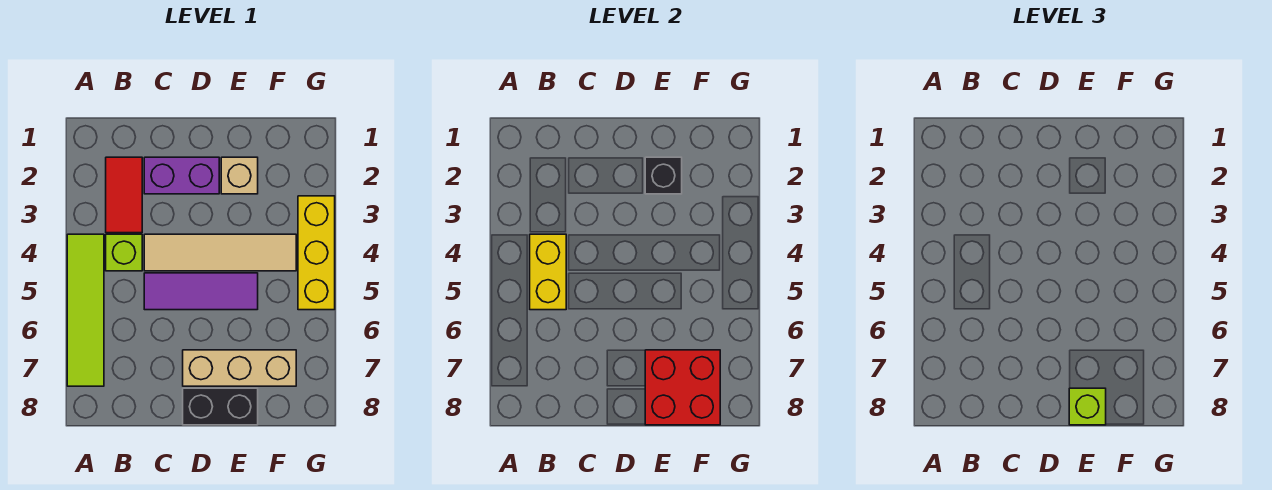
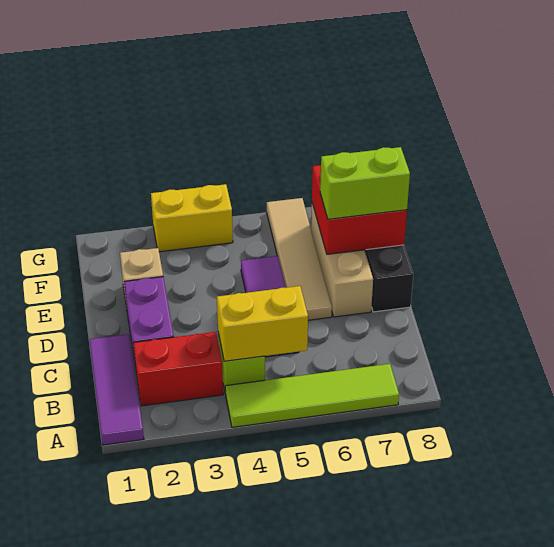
none -> purple tile A1:C1 level 1
red tile B2:B3 level 1 -> red brick B2:B3 level 1
tan tile C4:F4 level 1 -> tan tile D6:G6 level 1
black brick E2 level 2 -> none
lime brick E8 level 3 -> lime brick E7:E8 level 3
yellow brick G3:G5 level 1 -> yellow brick G3:G4 level 1

